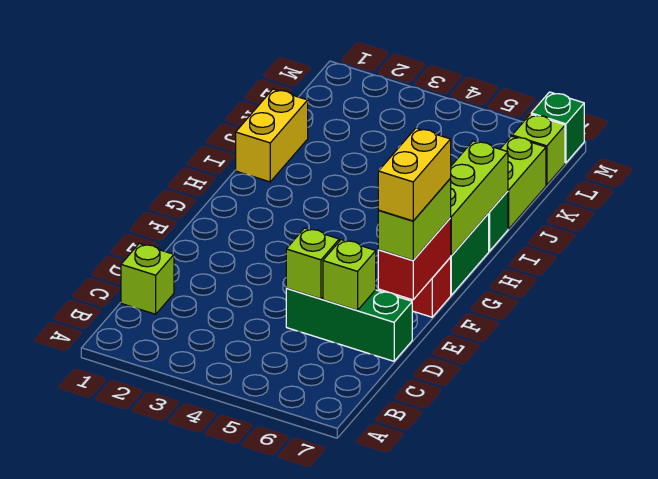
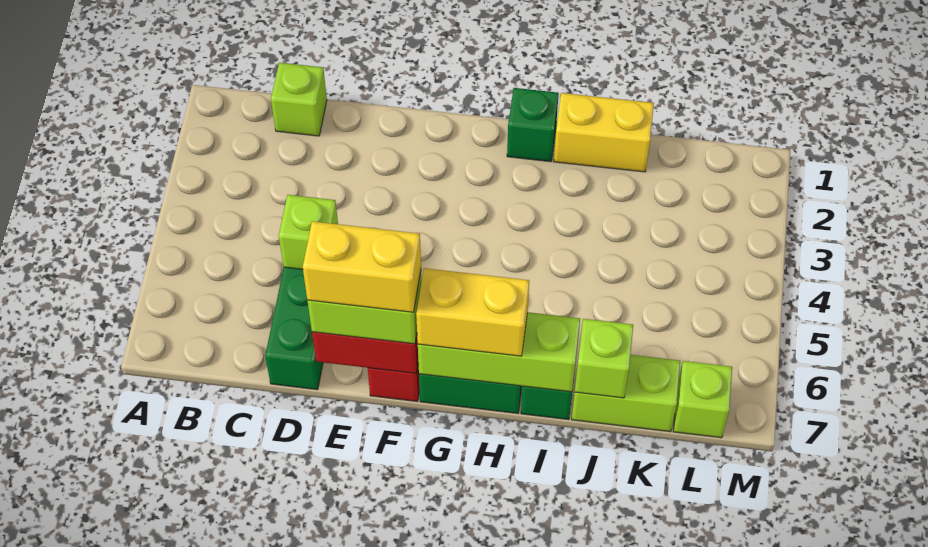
lime brick D6 level 2 -> lime brick J7 level 2
none -> yellow brick G7:H7 level 3
green brick M7 level 1 -> green brick H1 level 1

